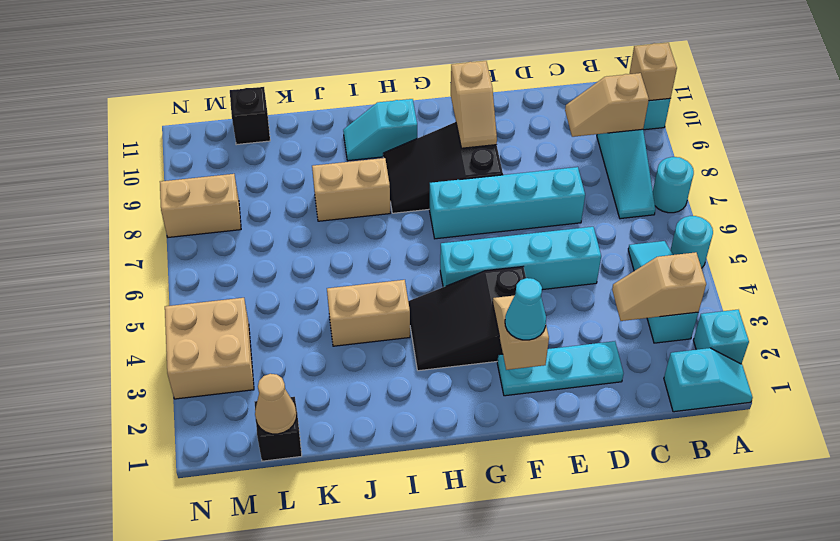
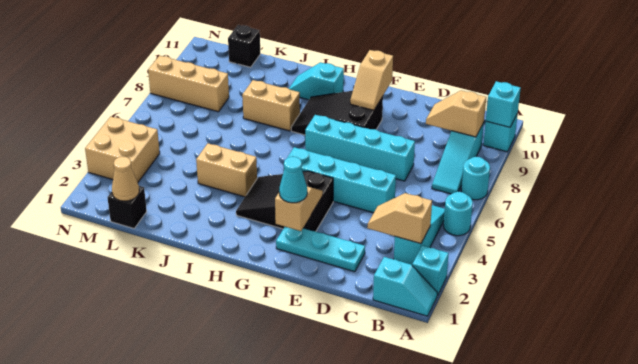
tan brick A10 level 2 -> cyan brick A10 level 2
tan brick M8:N8 level 1 -> tan brick L8:N8 level 1

